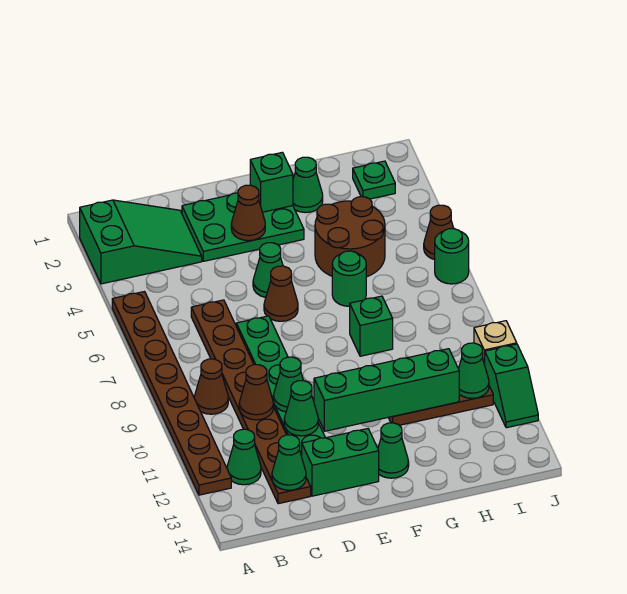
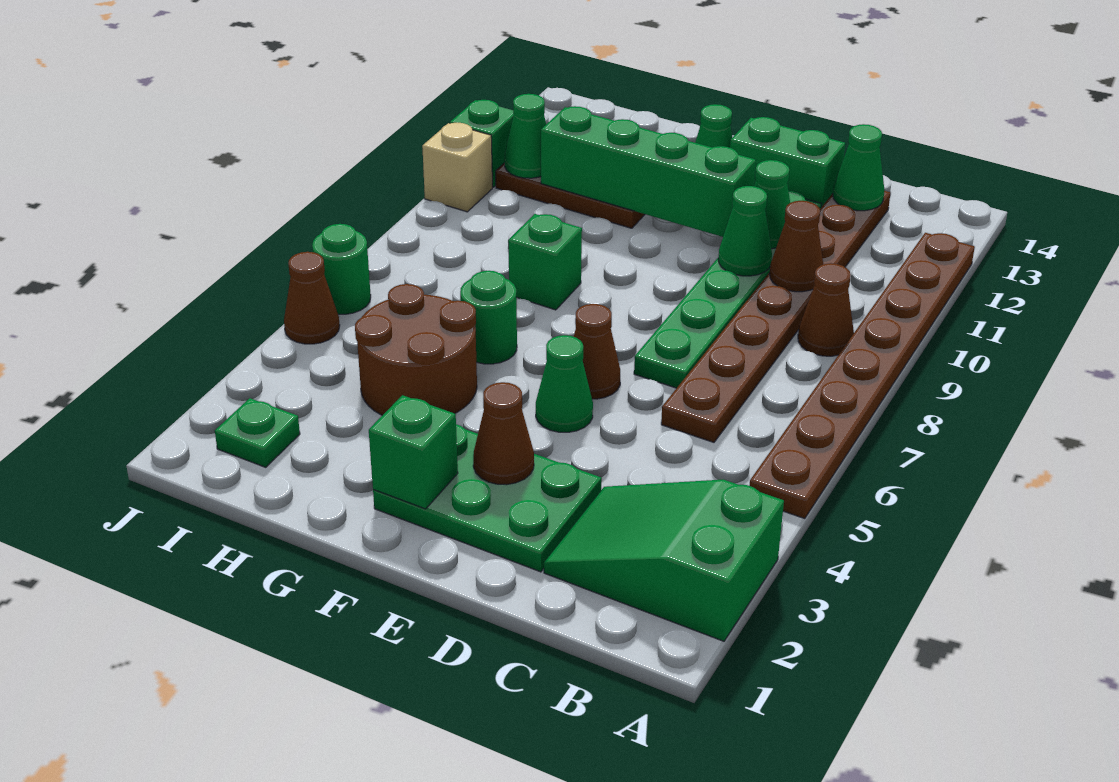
green cone B12 level 1 -> none
green cone G2 level 1 -> none

